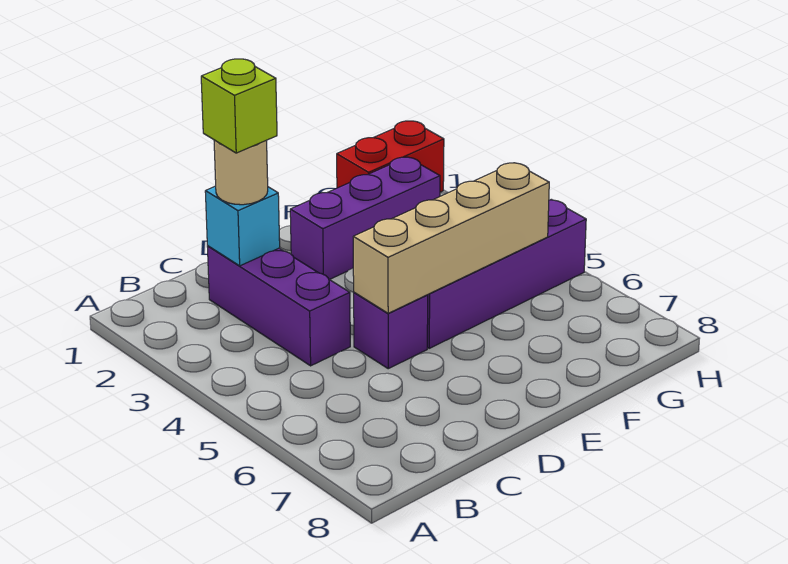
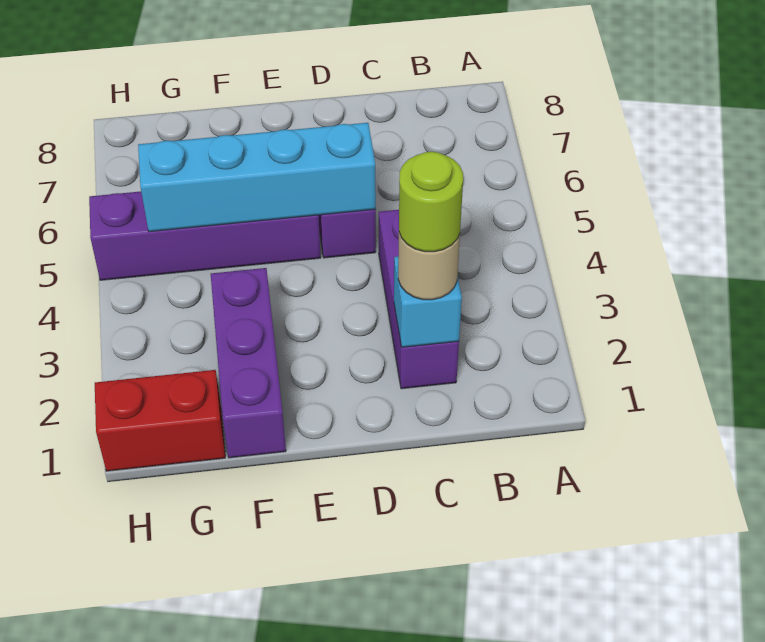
lime brick C2 level 4 -> lime round brick C2 level 4
tan brick D5:G5 level 2 -> cyan brick D5:G5 level 2
purple brick E2:G2 level 1 -> purple brick F1:F3 level 1

